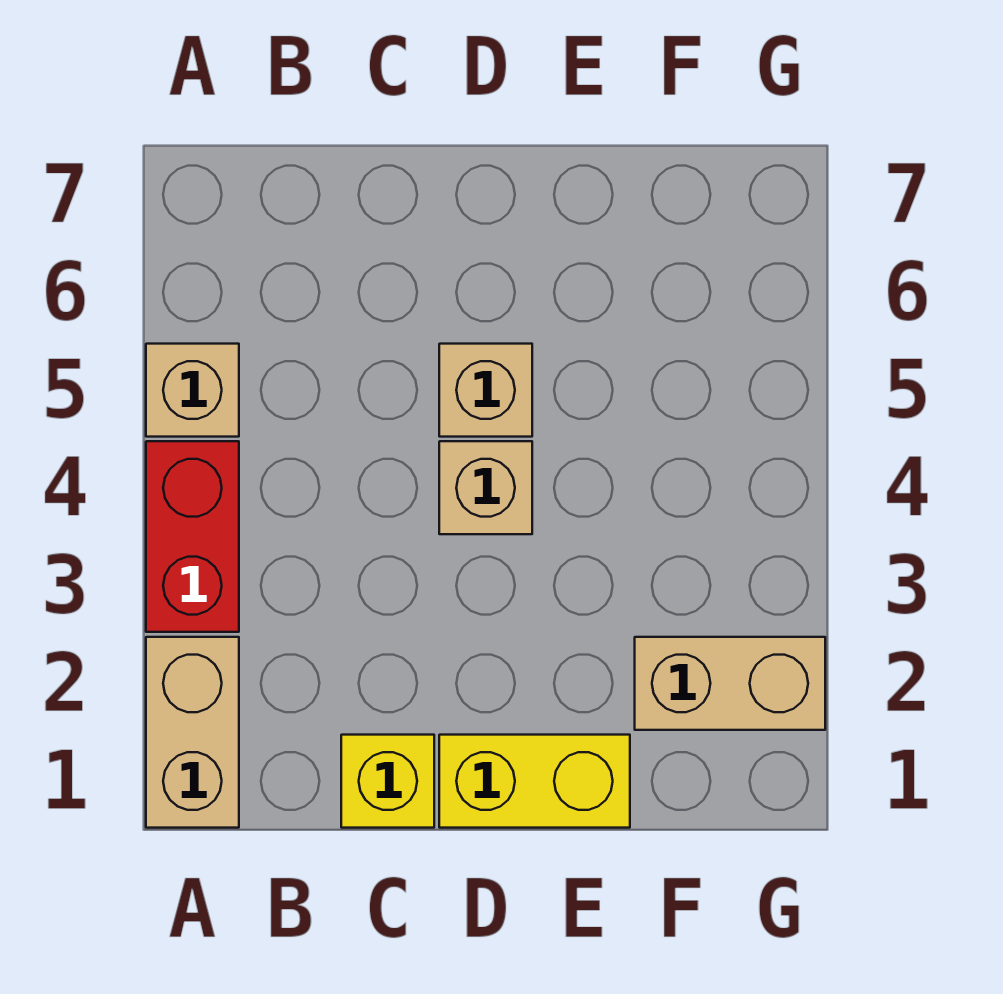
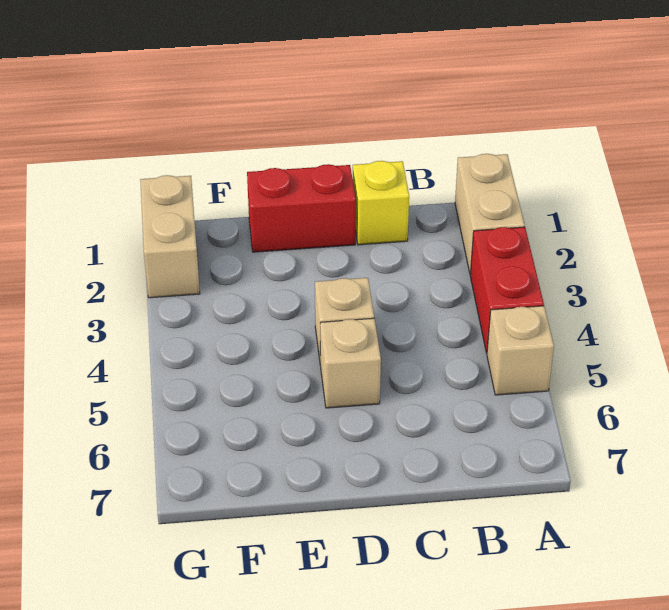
yellow brick D1:E1 level 1 -> red brick D1:E1 level 1
tan brick F2:G2 level 1 -> tan brick G1:G2 level 1

